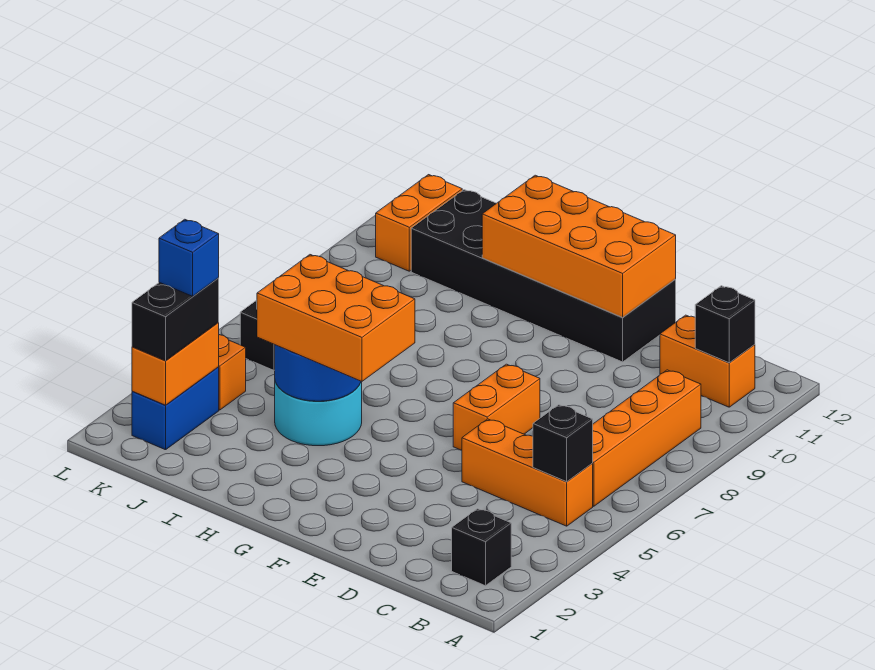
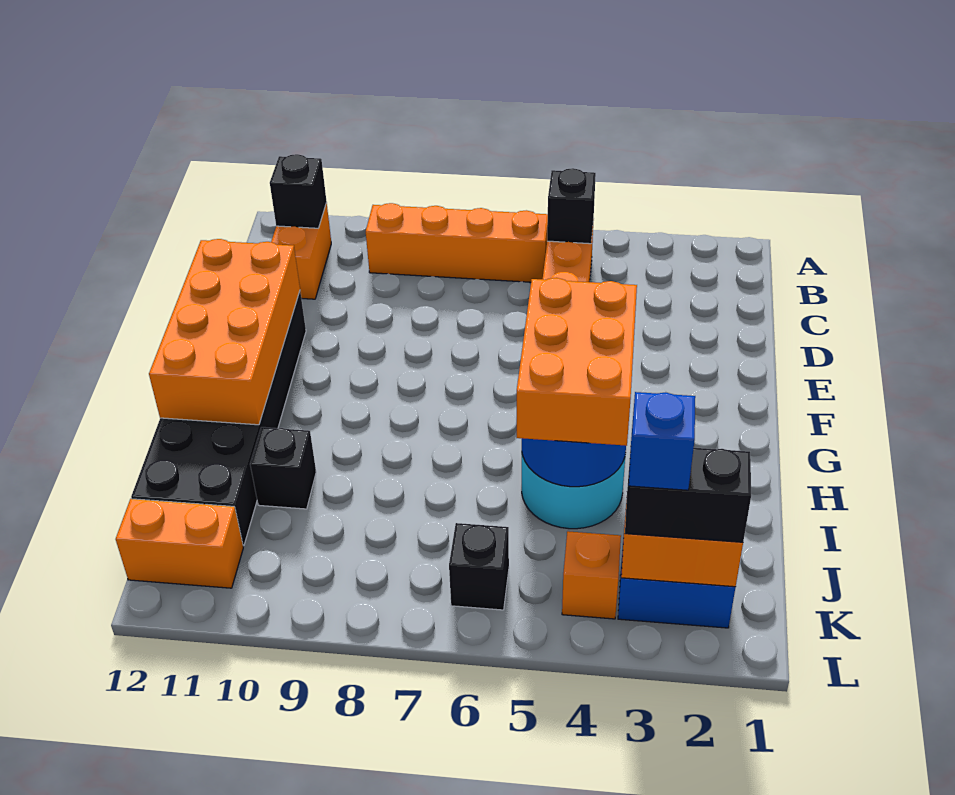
black brick B2 level 1 -> black brick I10 level 1
orange brick E6:E7 level 1 -> none

